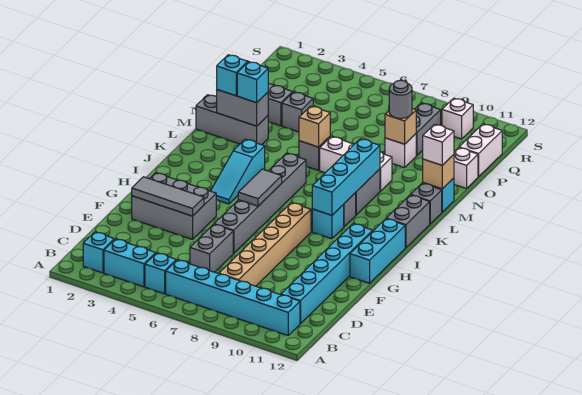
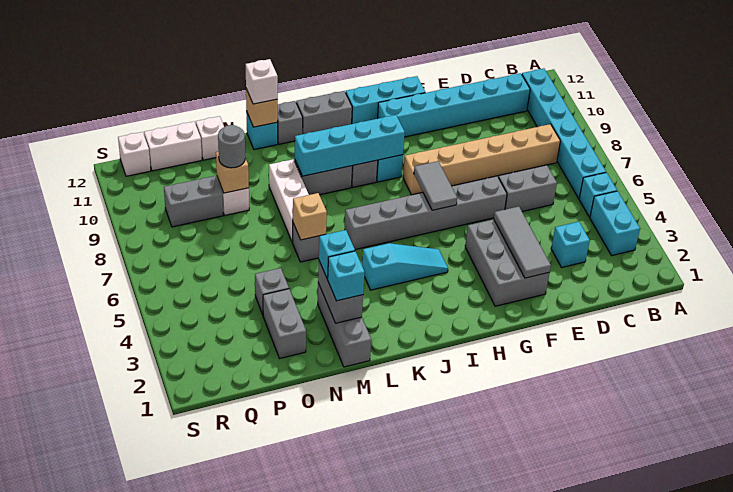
cyan brick B2 level 1 -> cyan brick D3 level 1
grey tile H6:I6 level 2 -> grey tile H6:H7 level 2
white brick R10 level 1 -> white brick R12 level 1

